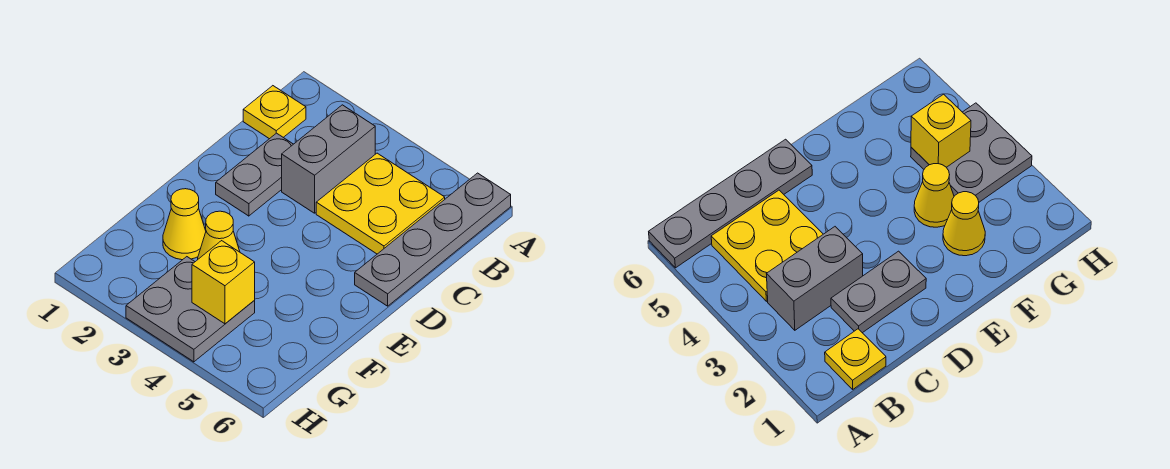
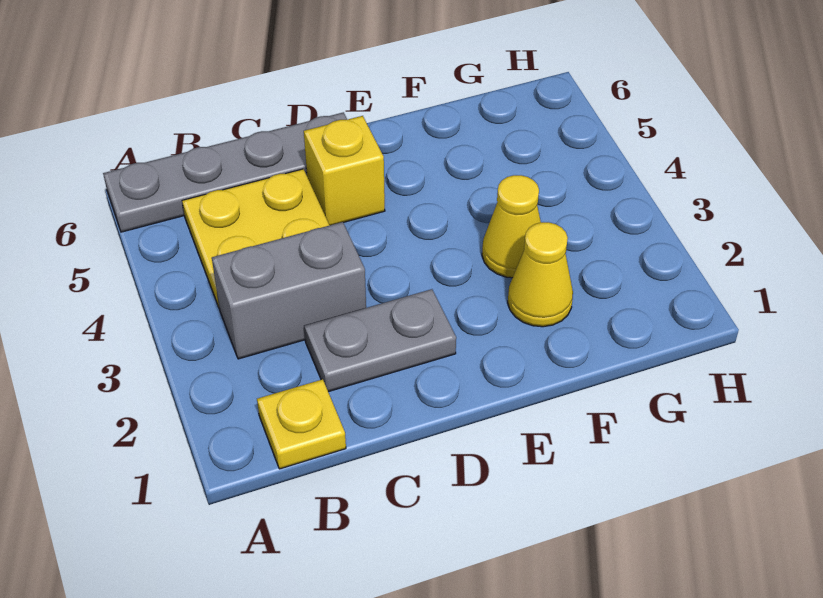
grey plate G3:H4 level 1 -> none
yellow brick G4 level 2 -> yellow brick D5 level 1

